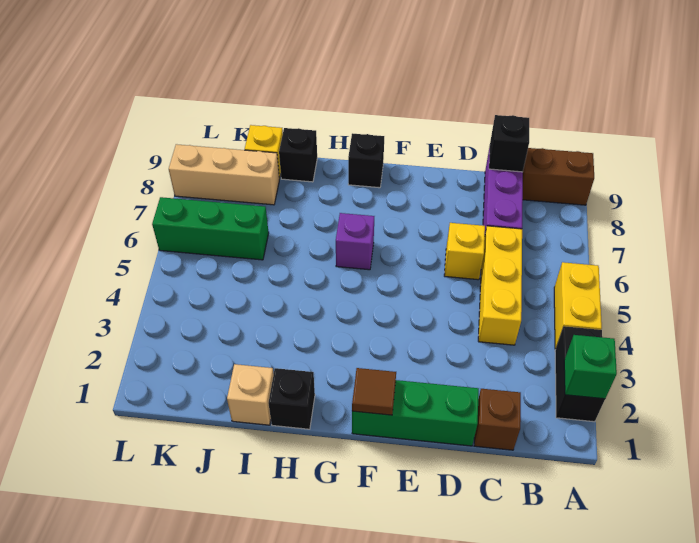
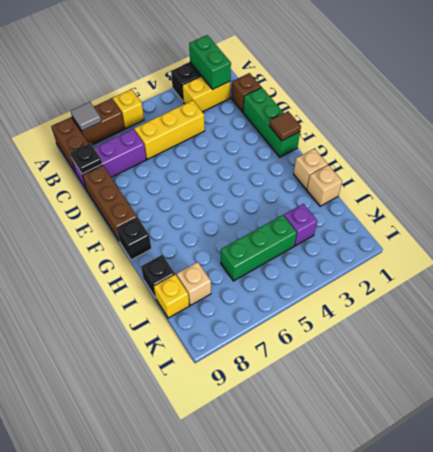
green brick A2 level 2 -> green brick A2:B2 level 2
yellow brick A4:A5 level 1 -> yellow brick B2:B3 level 1
none -> brown brick A7:A8 level 1
none -> grey tile A8 level 2
black brick C9 level 2 -> black plate C9 level 2
yellow brick D6 level 1 -> yellow brick A6 level 1
none -> brown brick D9:F9 level 1
purple brick G6 level 1 -> purple brick J3 level 1
black brick H1 level 1 -> tan brick H1 level 1
green brick J6:L6 level 1 -> green brick J4:J6 level 1
tan brick J8:L8 level 1 -> tan brick J8 level 1

